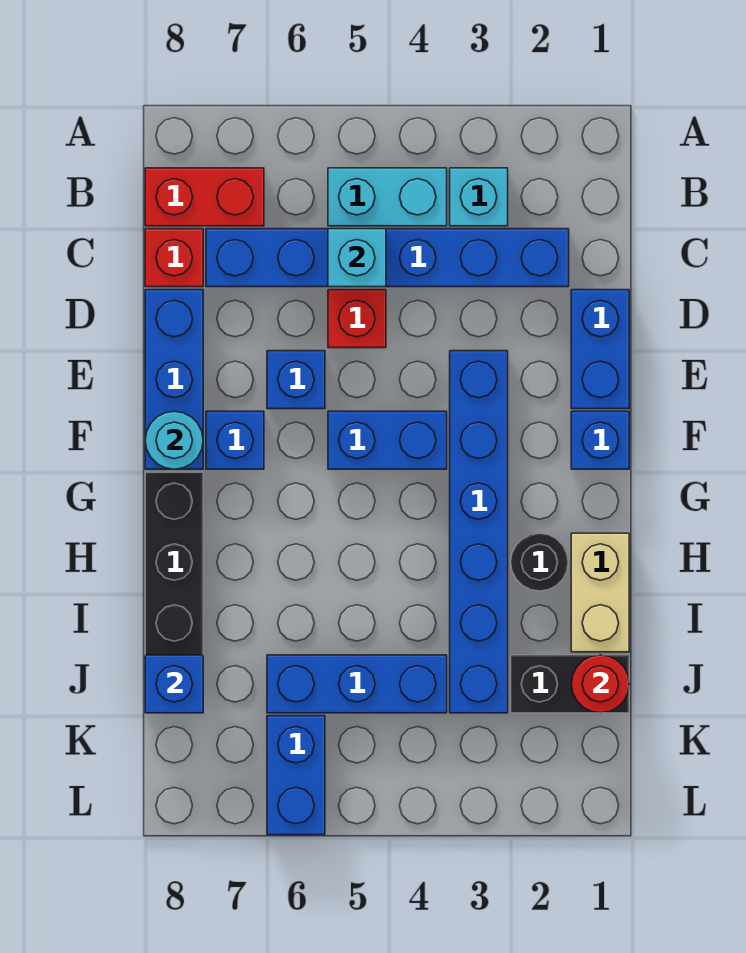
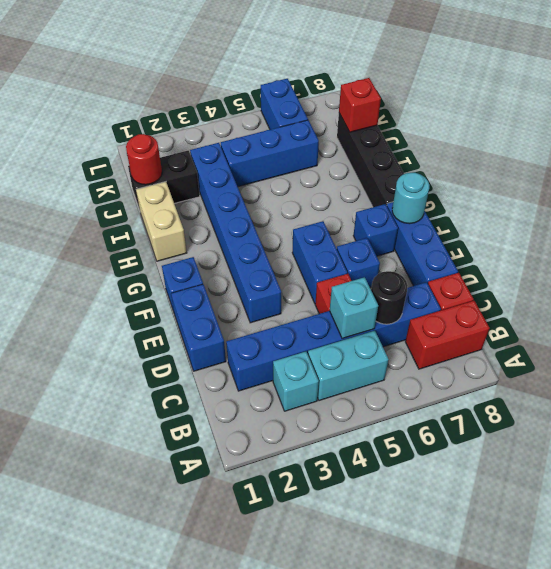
blue brick F4:F5 level 1 -> blue brick E5:F5 level 1
black round brick H2 level 1 -> black round brick C6 level 2
blue brick J8 level 2 -> red brick J8 level 2

